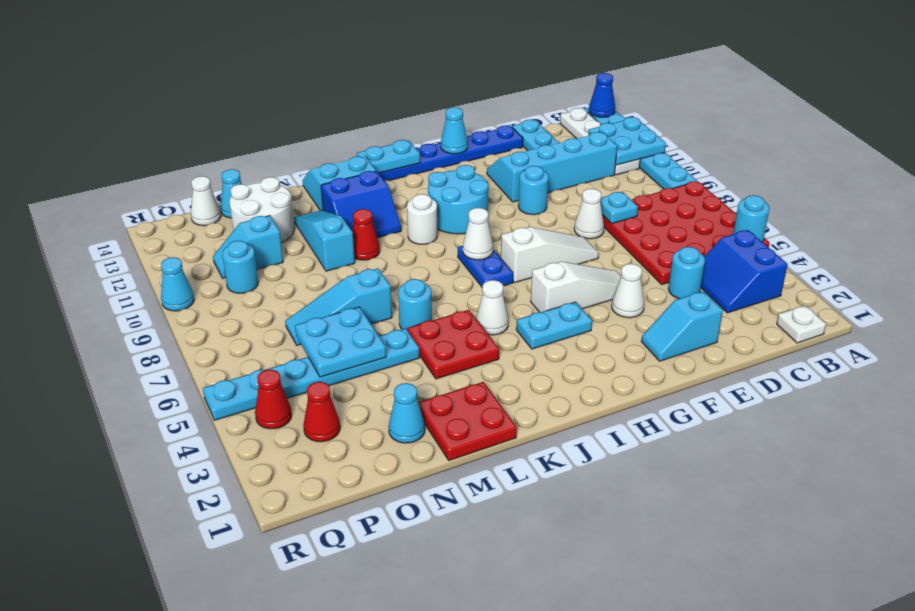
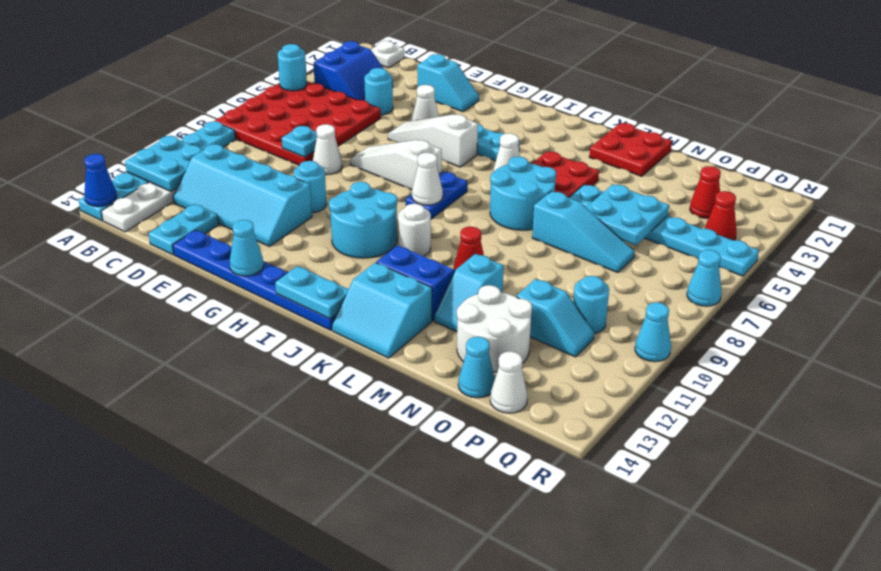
cyan round brick L6 level 1 -> cyan round brick K6:L7 level 1
cyan slope M10:M12 level 1 top 10 -> cyan slope M11:M12 level 1 top 11
cyan cone N2 level 1 -> cyan cone R7 level 1

